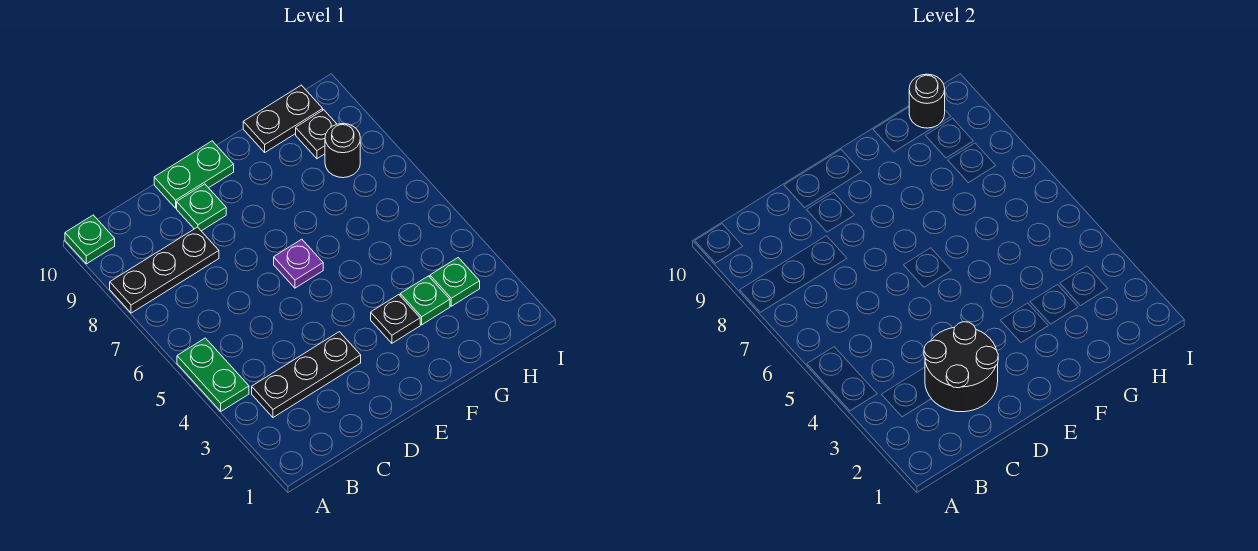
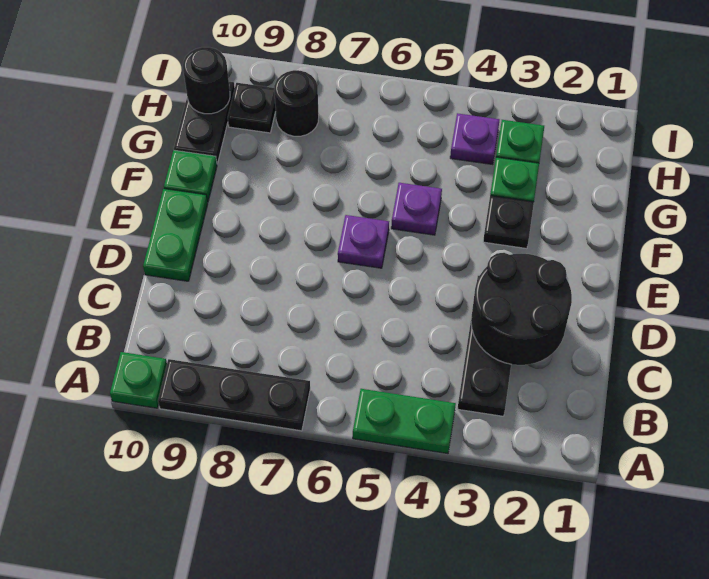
black plate A8:C8 level 1 -> black plate A7:A9 level 1
green plate D9 level 1 -> green plate F10 level 1
none -> purple plate F5 level 1
none -> purple plate H4 level 1

